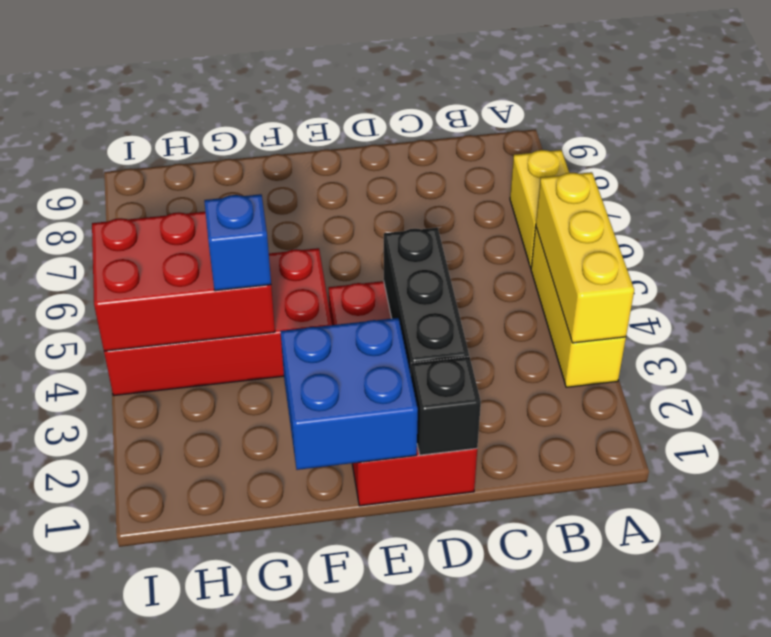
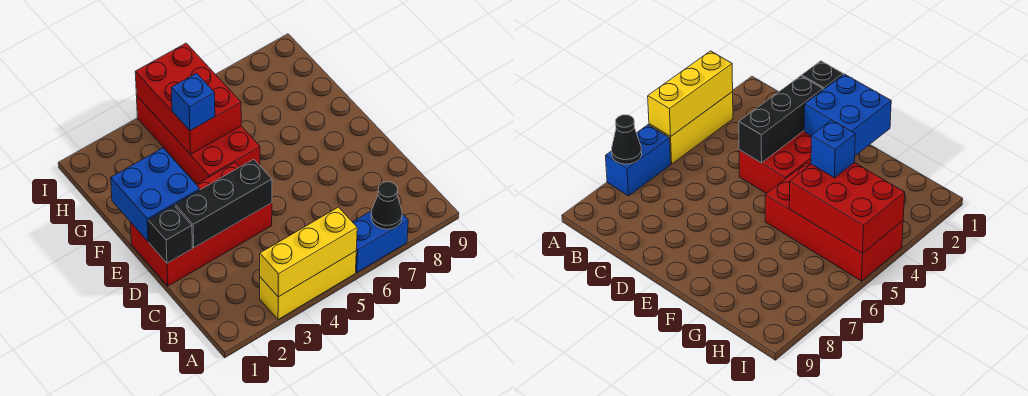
yellow brick A6:A7 level 1 -> blue brick A6:A7 level 1
none -> black cone A7 level 2

